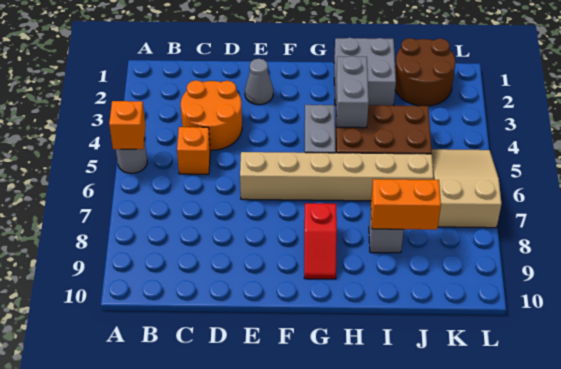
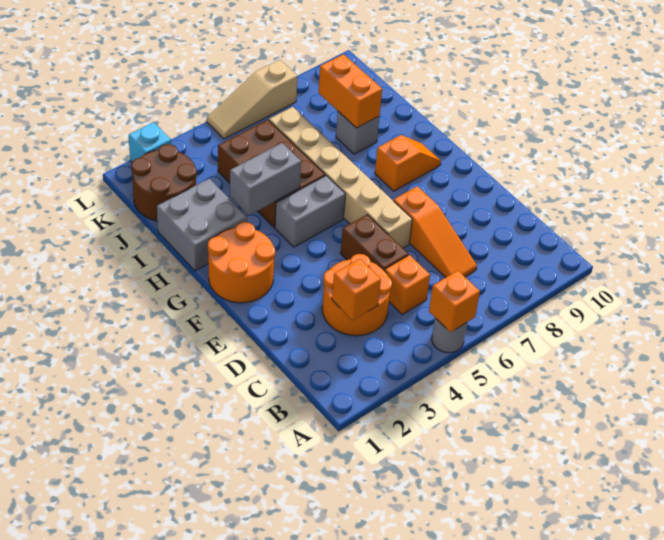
none -> orange brick C3 level 2
none -> orange slope C7:E7 level 1 top E
none -> brown brick D5:E5 level 1
grey cone E2 level 1 -> none
none -> orange round brick F1:G2 level 1
red slope G8:G9 level 1 top 8 -> orange slope G8:G9 level 1 top 8
tan slope K5:L7 level 1 top 7 -> tan slope L5:L7 level 1 top 7
none -> cyan brick L2 level 1

